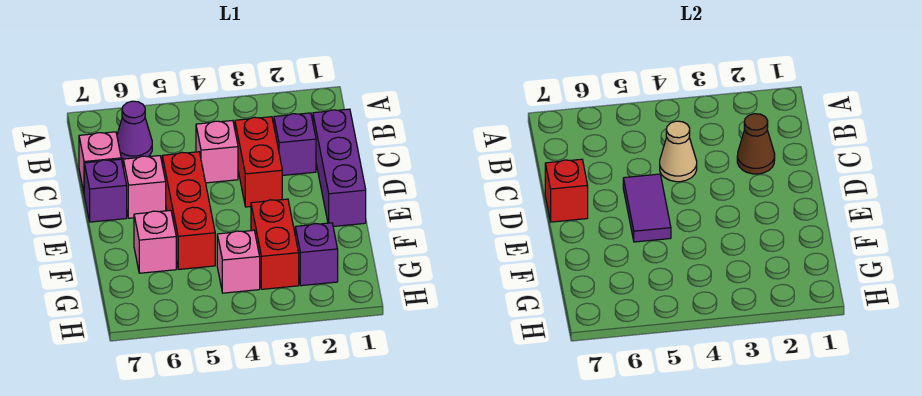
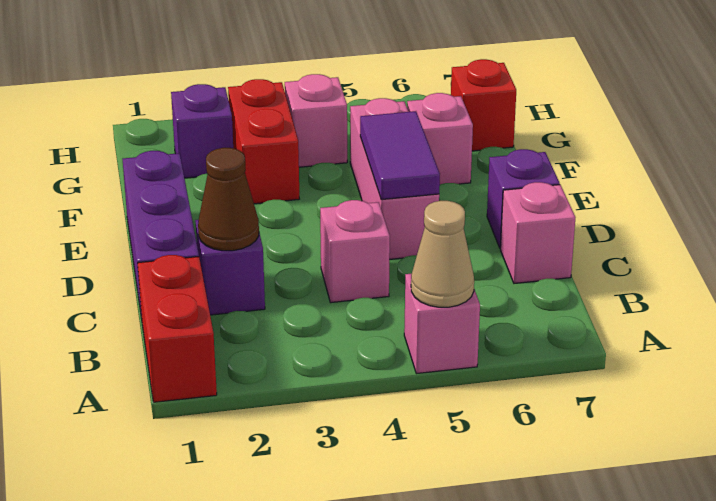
purple cone B6 level 1 -> none
red brick C3:D3 level 1 -> red brick A1:B1 level 1
tan cone C4 level 2 -> tan cone A5 level 2
red brick D5:F5 level 1 -> pink brick D5:F5 level 1
pink brick D6 level 1 -> pink brick A5 level 1
red brick D7 level 2 -> red brick G7 level 1

